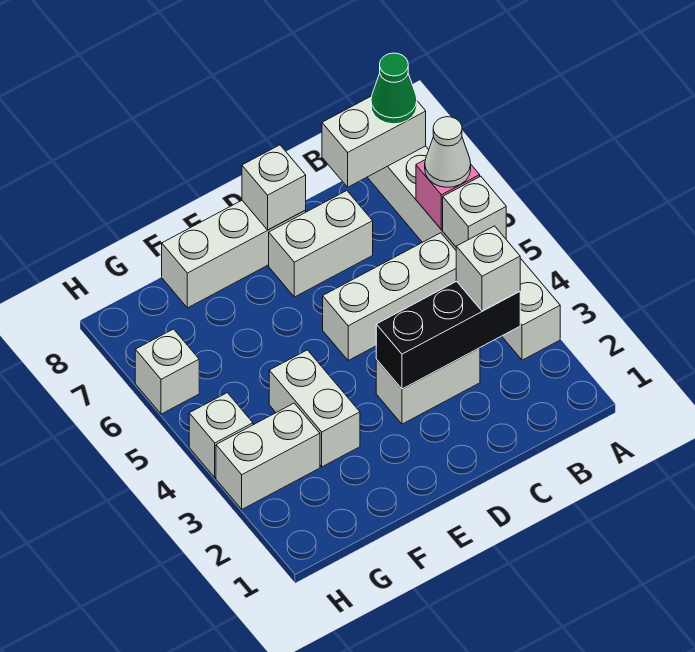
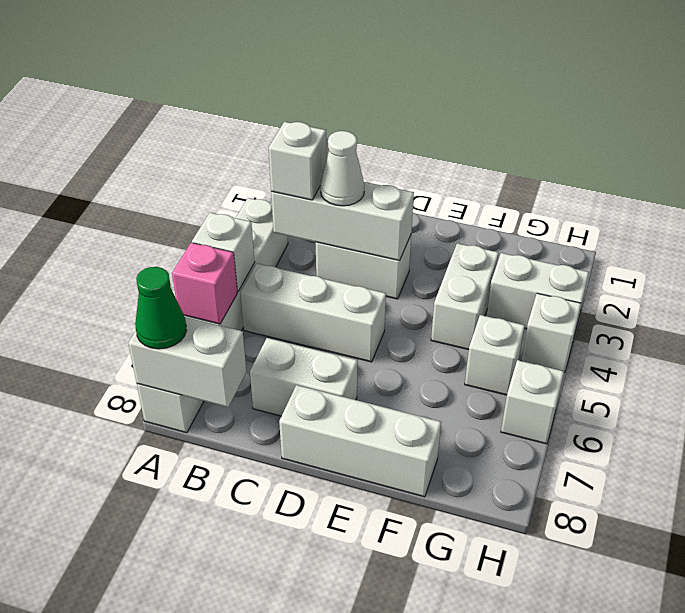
white cone A6 level 3 -> white cone C3 level 3
black brick B3:D3 level 2 -> white brick B3:D3 level 2
white brick D8 level 2 -> white brick G5 level 1

